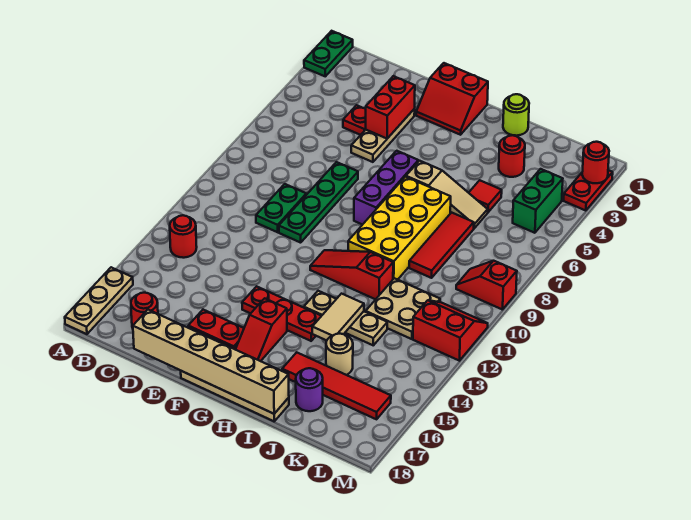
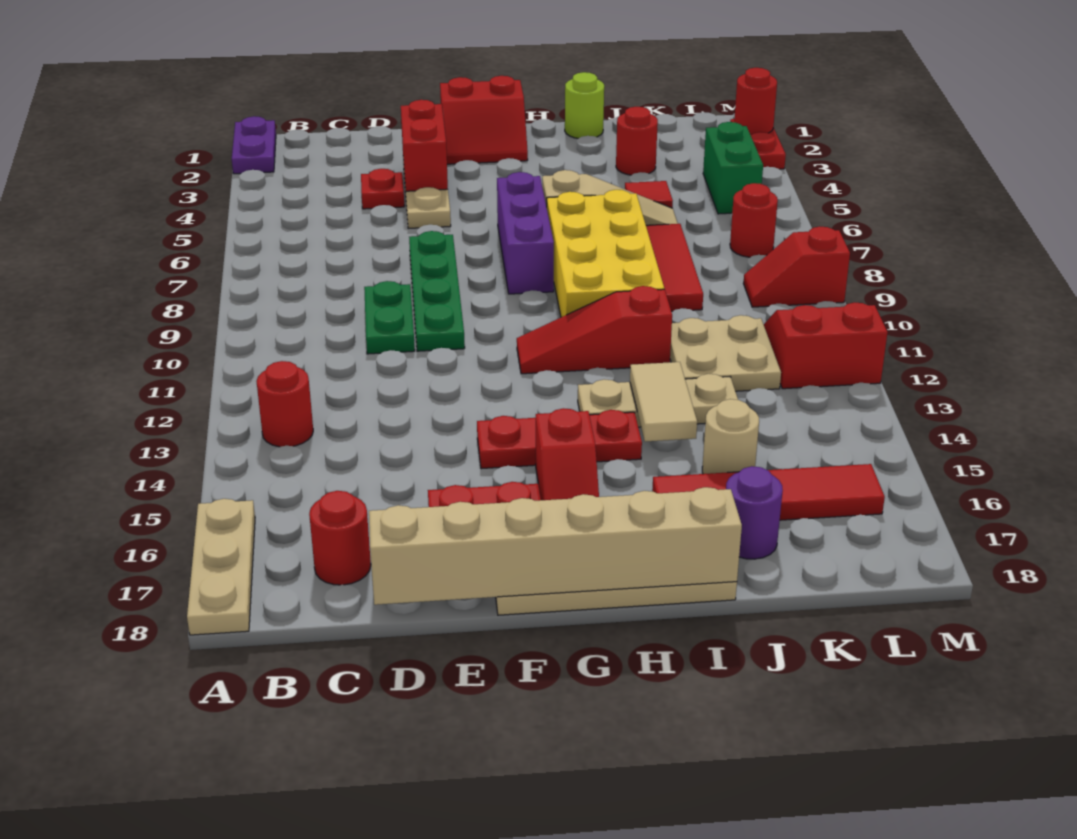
green plate A1:A2 level 1 -> purple plate A1:A2 level 1
none -> red round brick L7 level 1

